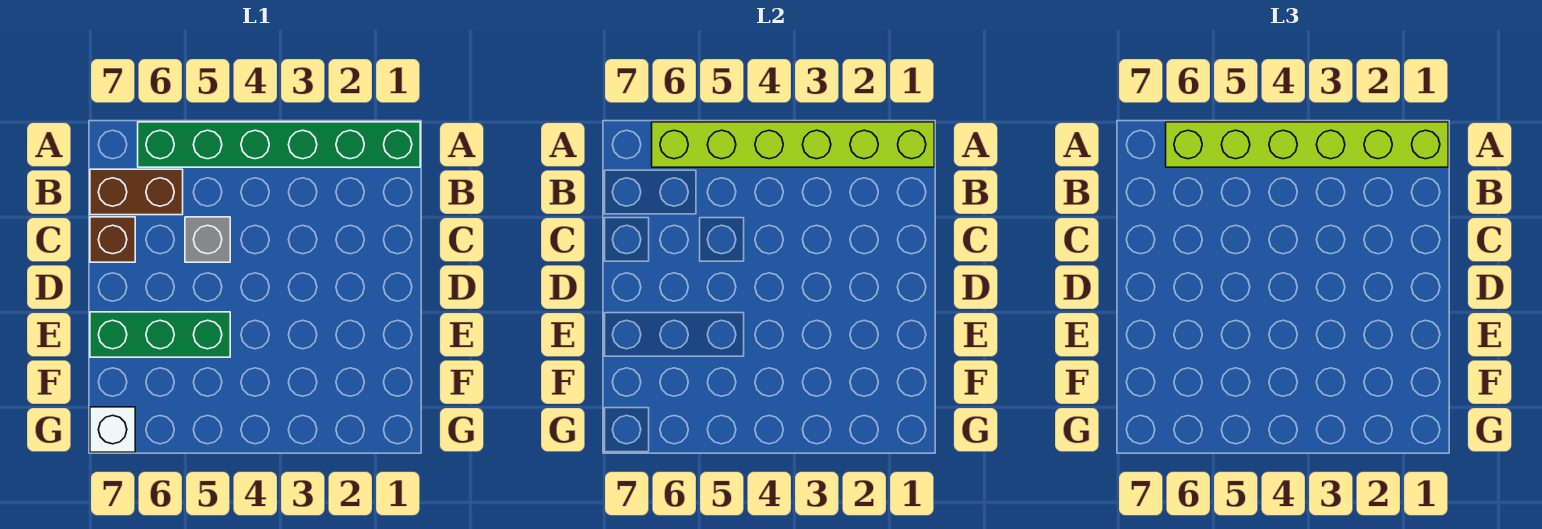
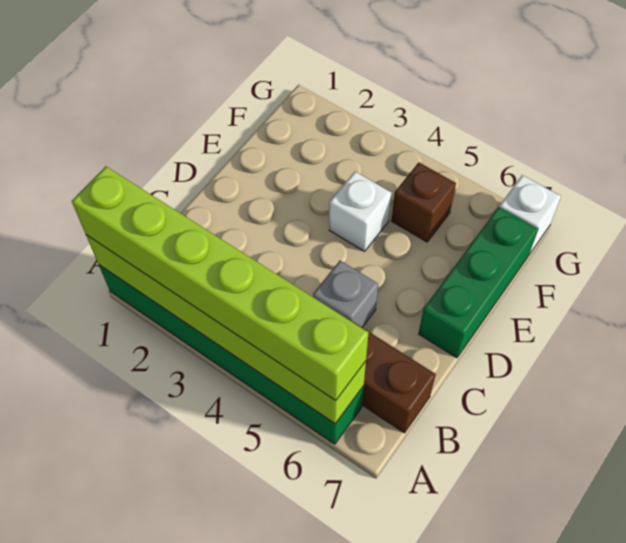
brown brick C7 level 1 -> brown brick F5 level 1
none -> white brick E4 level 1
green brick E5:E7 level 1 -> green brick D7:F7 level 1

